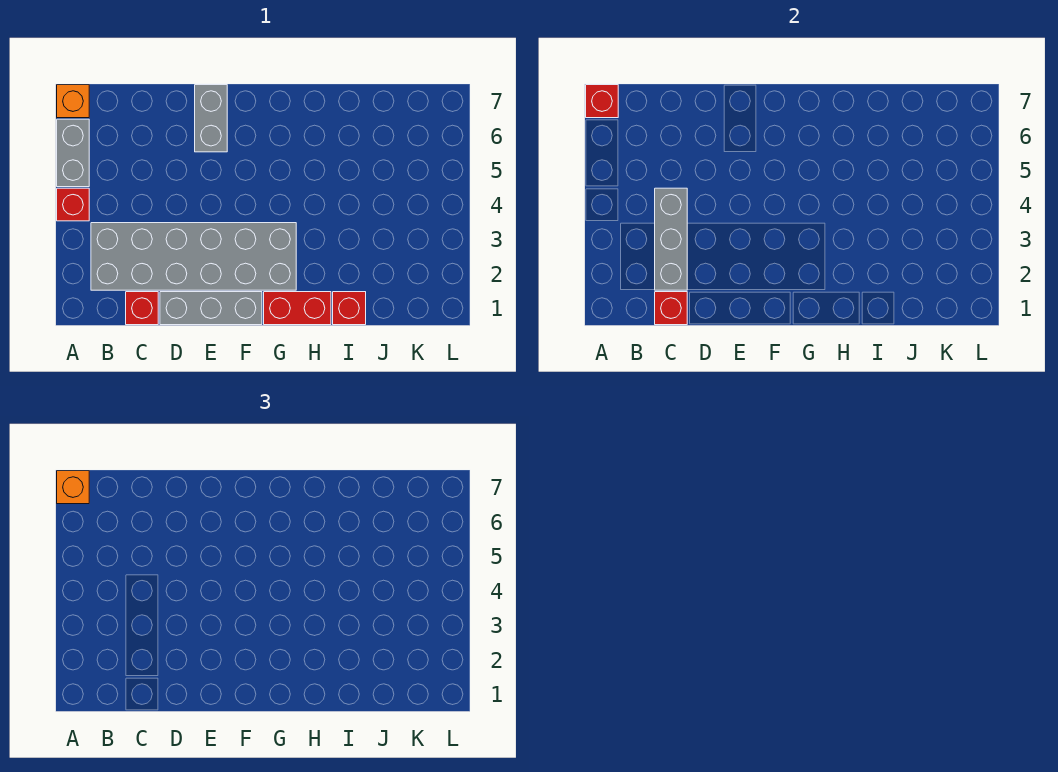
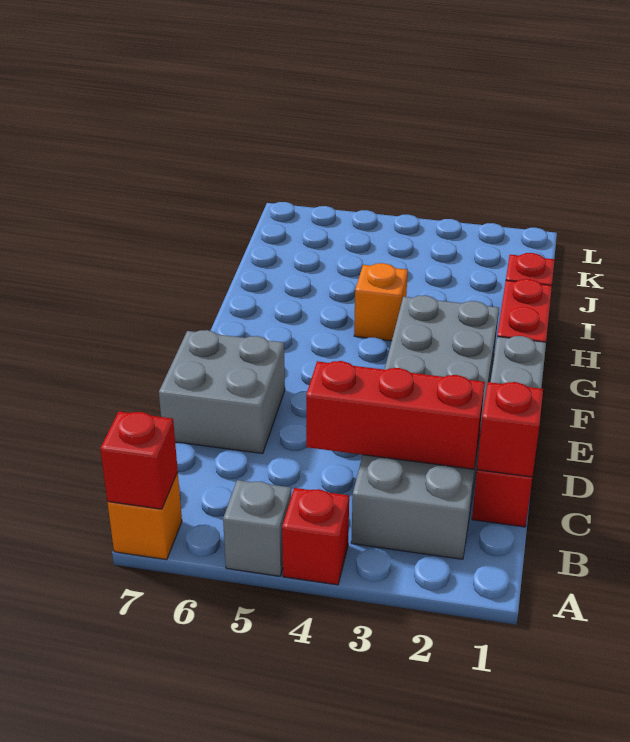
grey brick A5:A6 level 1 -> grey brick A5 level 1
orange brick A7 level 3 -> orange brick H4 level 1
grey brick C2:C4 level 2 -> red brick C2:C4 level 2
grey brick E6:E7 level 1 -> grey brick D6:E7 level 1

